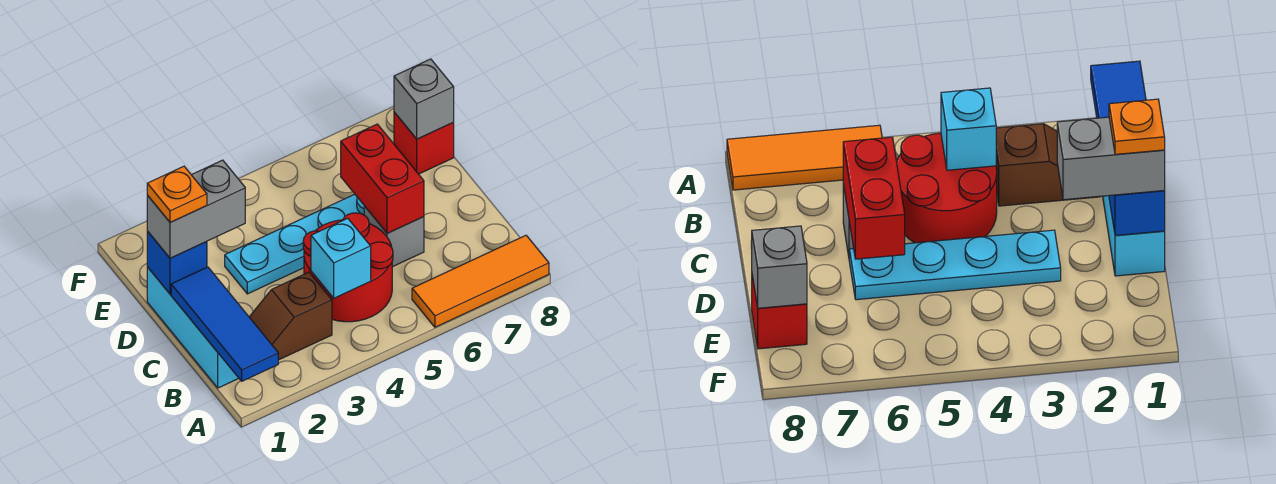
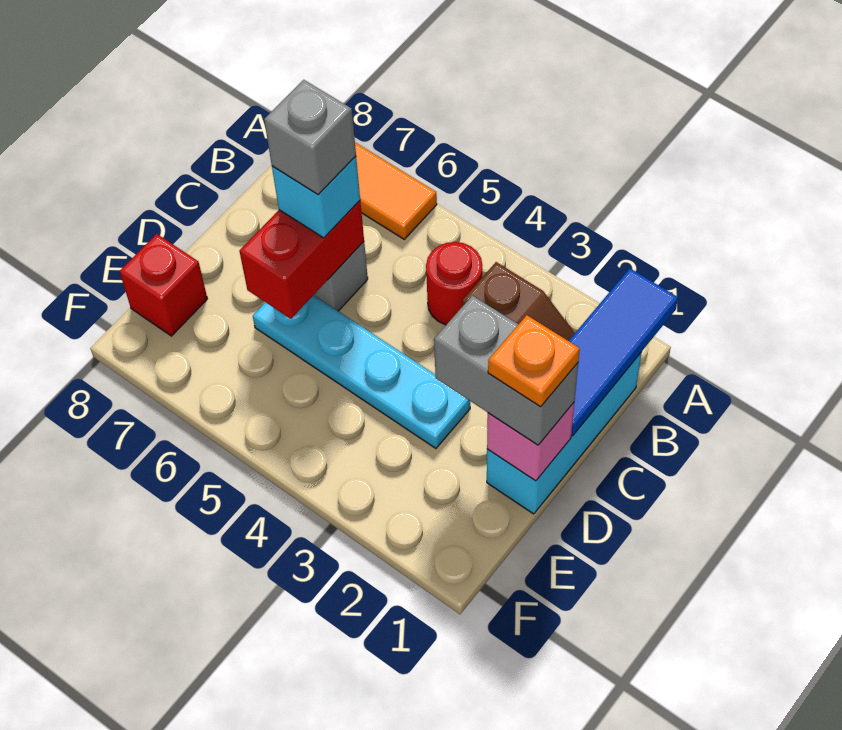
red round brick B4:C5 level 1 -> red round brick B4 level 1
cyan brick B4 level 2 -> cyan brick C6 level 3
blue brick D1 level 2 -> pink brick D1 level 2
grey brick E8 level 2 -> grey brick C6 level 4

